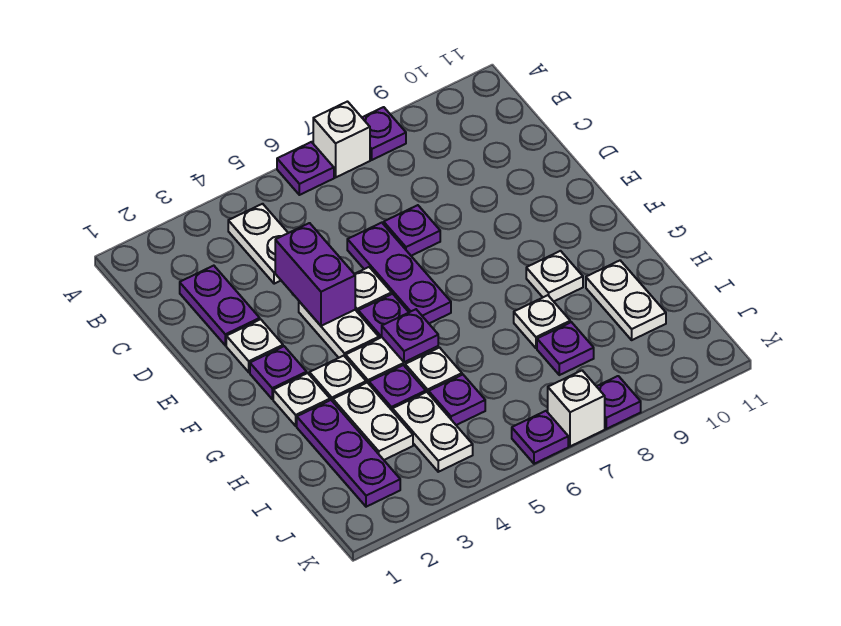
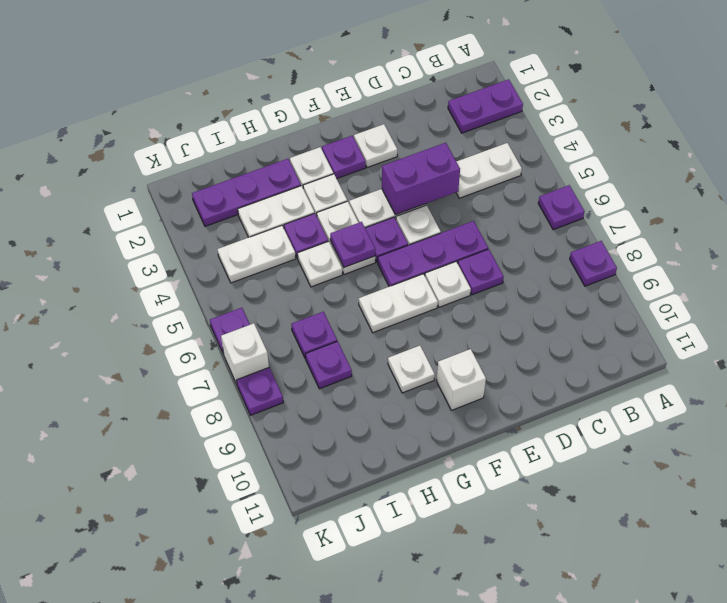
white brick A7 level 1 -> white brick F10 level 1
purple plate C2:D2 level 1 -> purple plate A2:B2 level 1
white plate H8 level 1 -> white plate E7 level 1
white plate H10:I10 level 1 -> white plate F7:G7 level 1
purple plate I5 level 1 -> purple plate I7 level 1

